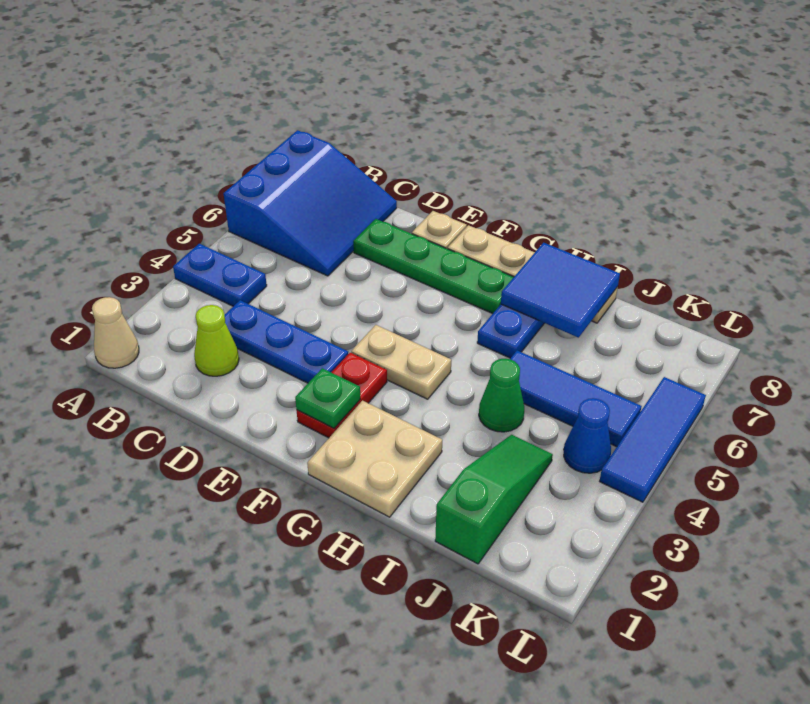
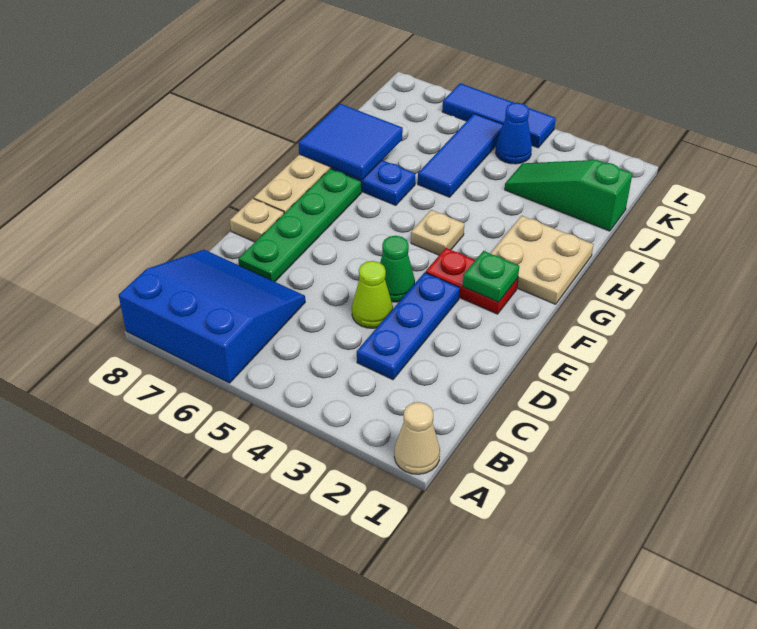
blue plate A4:B4 level 1 -> none
lime cone C2 level 1 -> lime cone D4 level 1
tan plate F4:G4 level 1 -> tan plate G4 level 1
green cone I4 level 1 -> green cone E4 level 1

